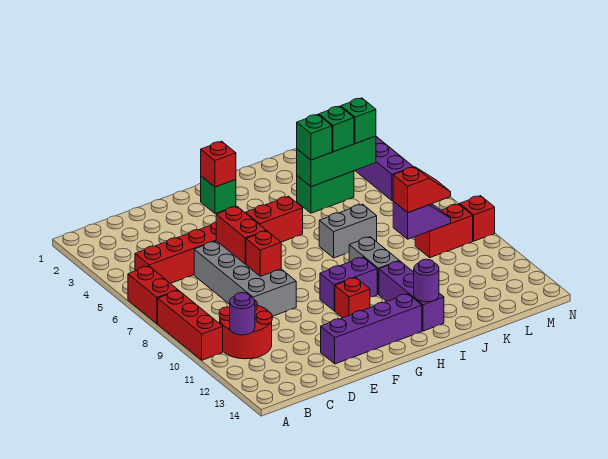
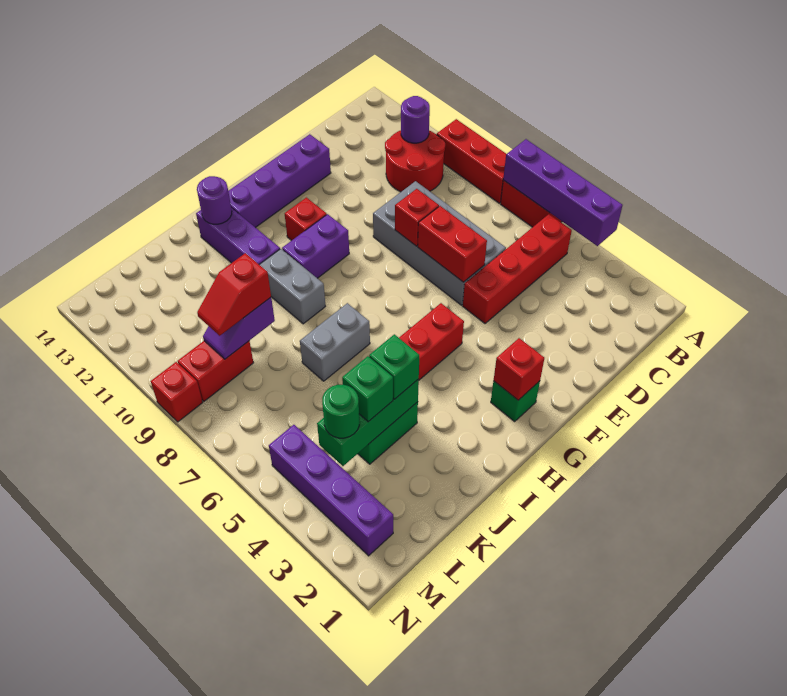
none -> purple brick A4:A7 level 2
green brick L4 level 3 -> green round brick L4 level 3

